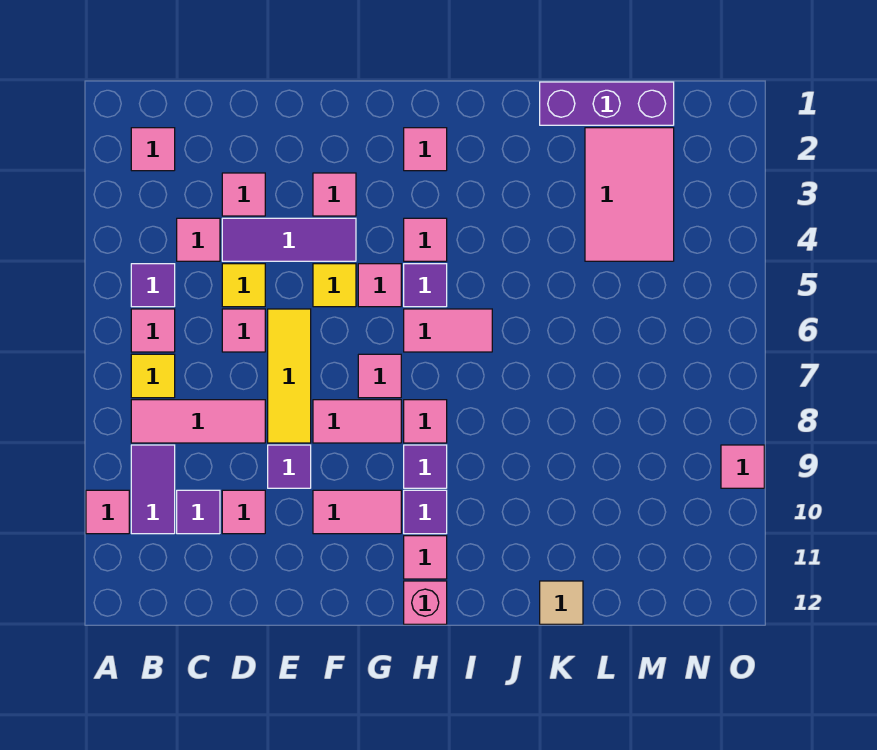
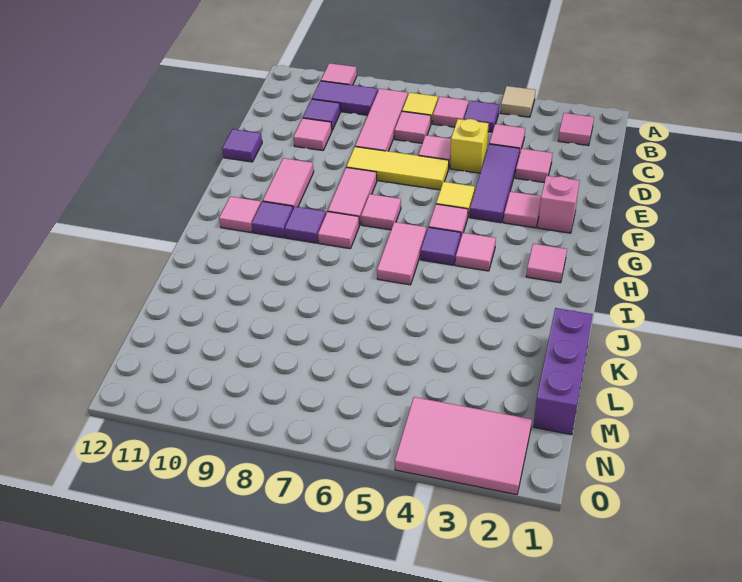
yellow tile D5 level 1 -> yellow brick D5 level 1
purple tile E9 level 1 -> purple tile E12 level 1
pink brick H12 level 1 -> pink brick F2 level 1
tan tile K12 level 1 -> tan tile A4 level 1
pink tile L2:M4 level 1 -> pink tile N2:O4 level 1
pink tile O9 level 1 -> pink tile C7 level 1

